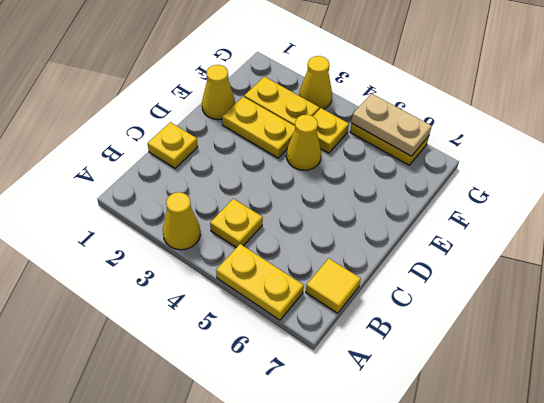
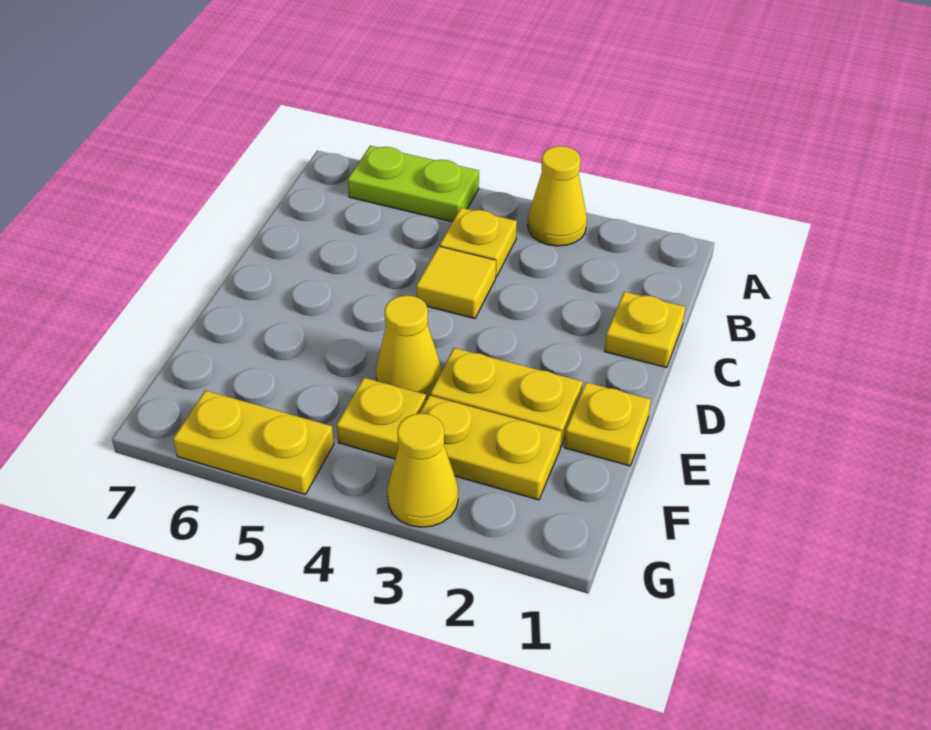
yellow plate A5:A6 level 1 -> lime plate A5:A6 level 1
yellow tile B7 level 1 -> yellow tile C4 level 1
yellow cone E1 level 1 -> yellow plate E1 level 1
tan plate G5:G6 level 2 -> none

